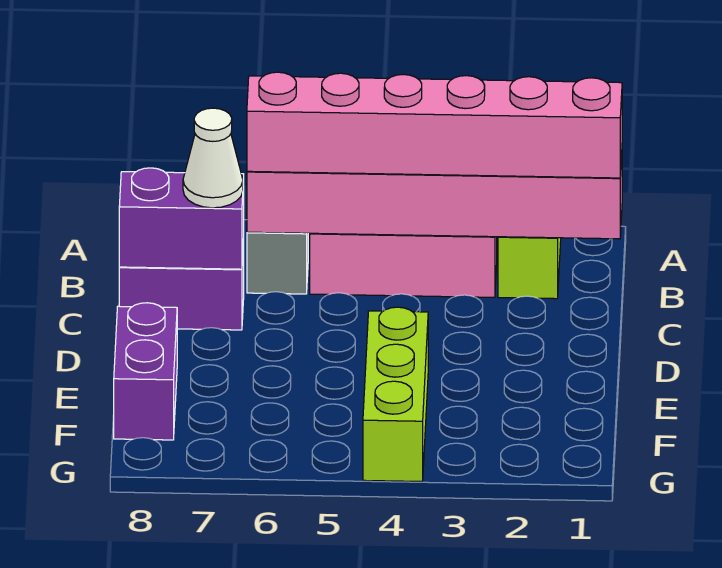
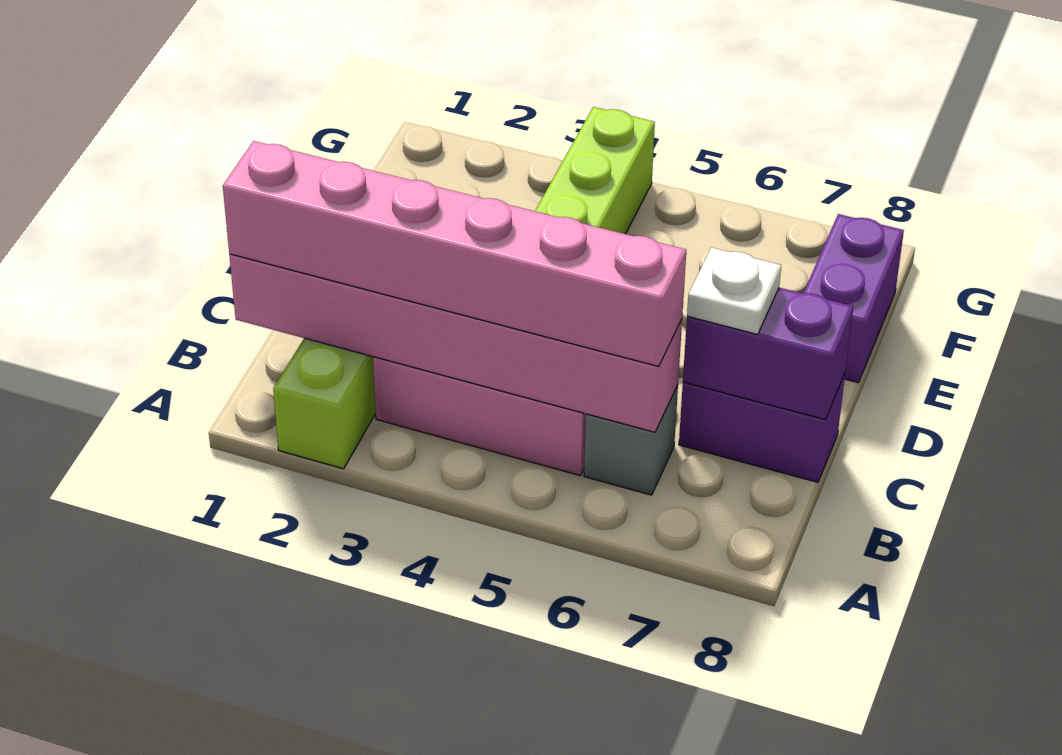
white cone C7 level 3 -> white plate C7 level 3

